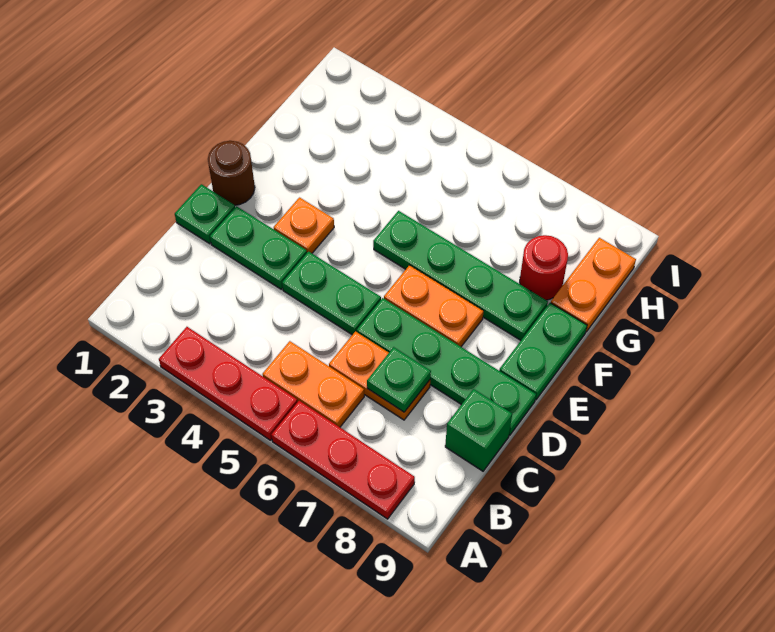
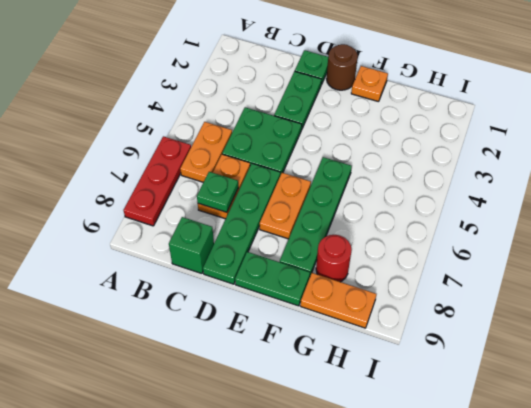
red plate A3:A5 level 1 -> none
green plate D4:D5 level 1 -> green plate C4:D5 level 1
orange plate E3 level 1 -> orange plate F1 level 1

